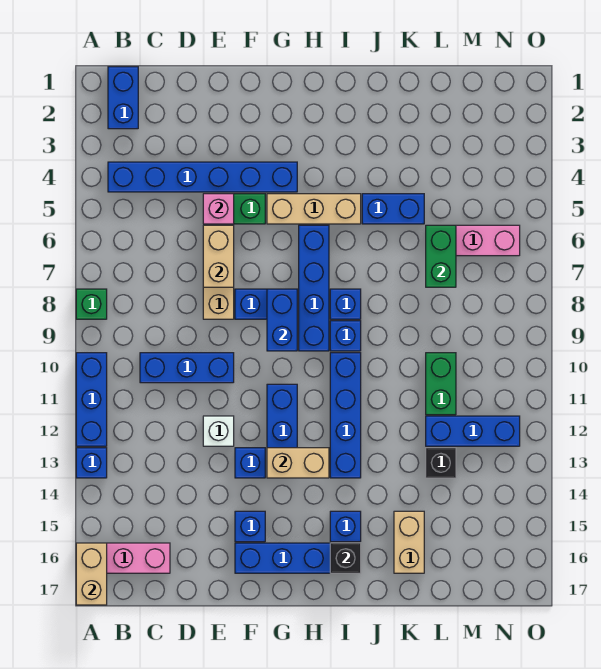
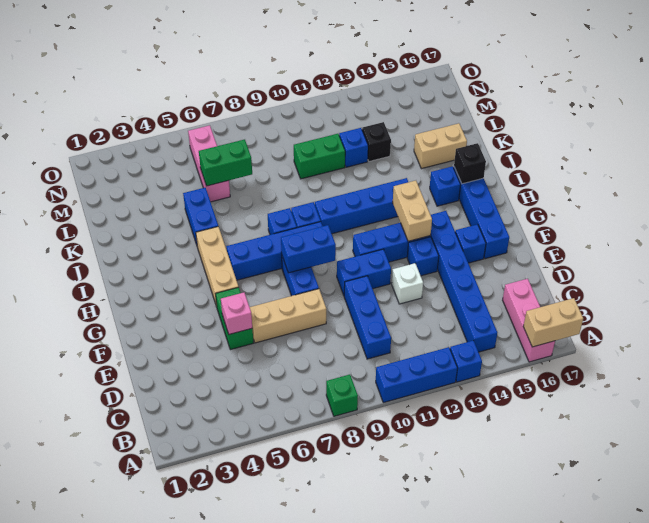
blue brick B1:B2 level 1 -> blue brick F10:F11 level 1
blue brick B4:G4 level 1 -> blue brick B14:G14 level 1
tan brick E6:E7 level 2 -> none
blue brick L12:N12 level 1 -> blue brick L12 level 1

